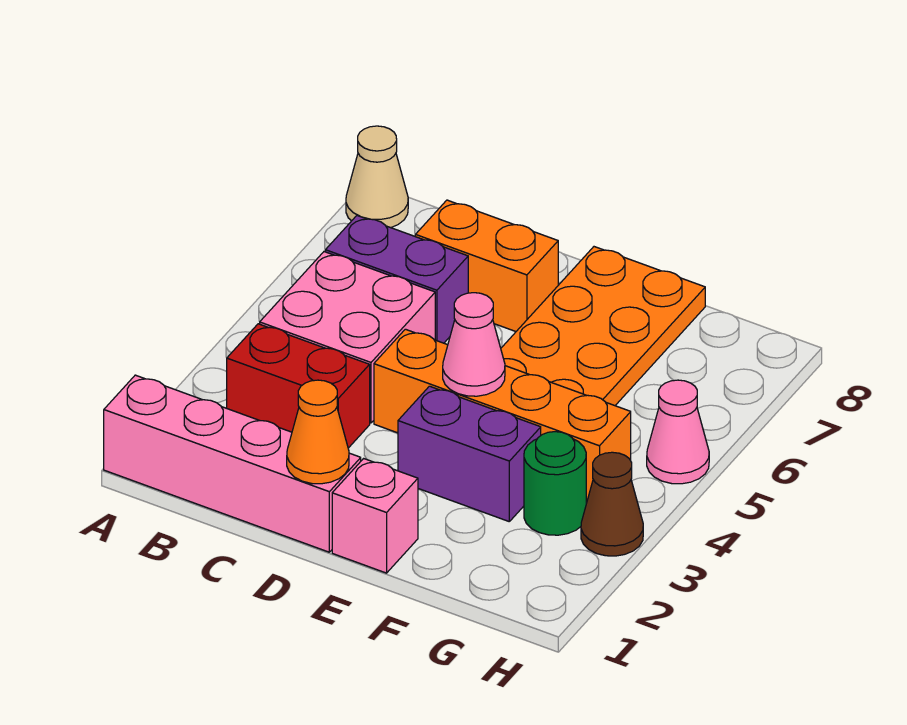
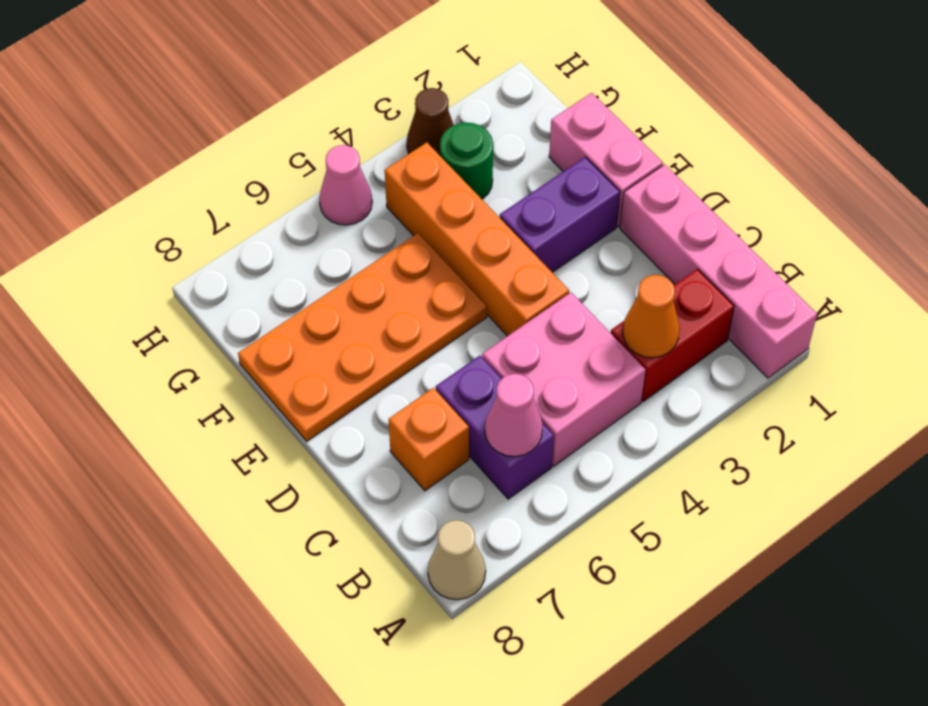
red brick B3:C3 level 1 -> red brick B2:B3 level 1
orange brick C7:D7 level 1 -> orange brick C7 level 1
orange cone D1 level 2 -> orange cone B3 level 2
pink brick E1 level 1 -> pink brick E1:F1 level 1
purple brick E3:F3 level 1 -> purple brick E2:E3 level 1
pink cone E4 level 2 -> pink cone B6 level 2

